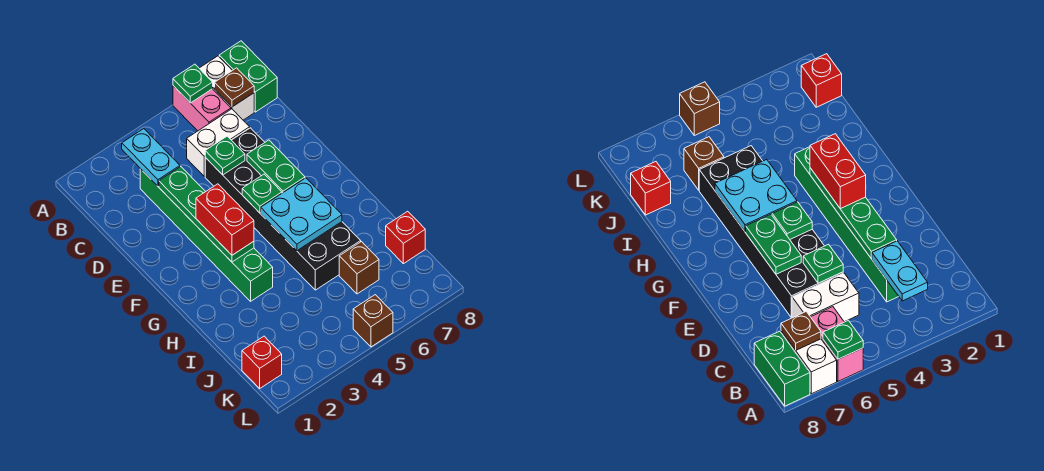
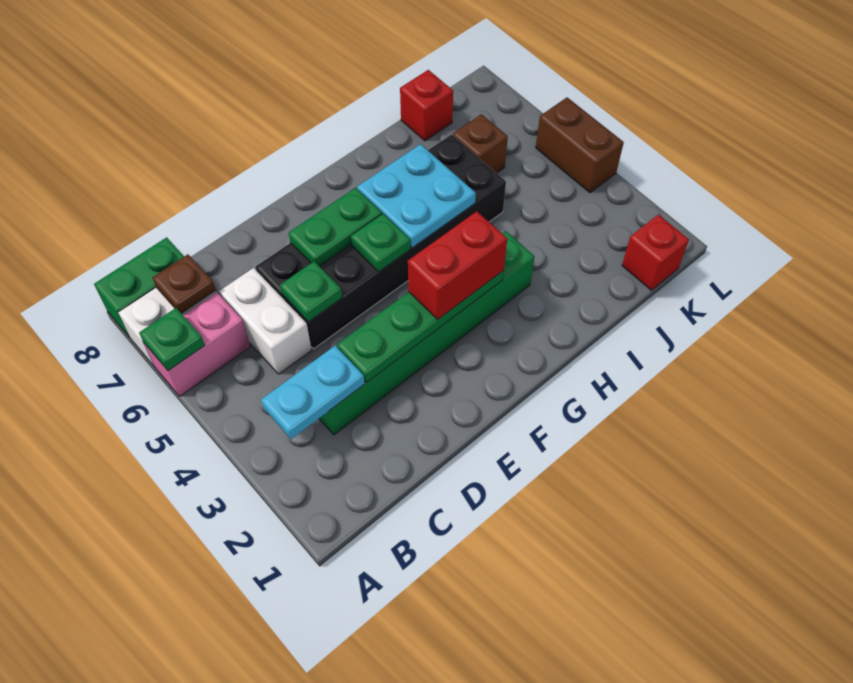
brown brick L5 level 1 -> brown brick L4:L5 level 1

